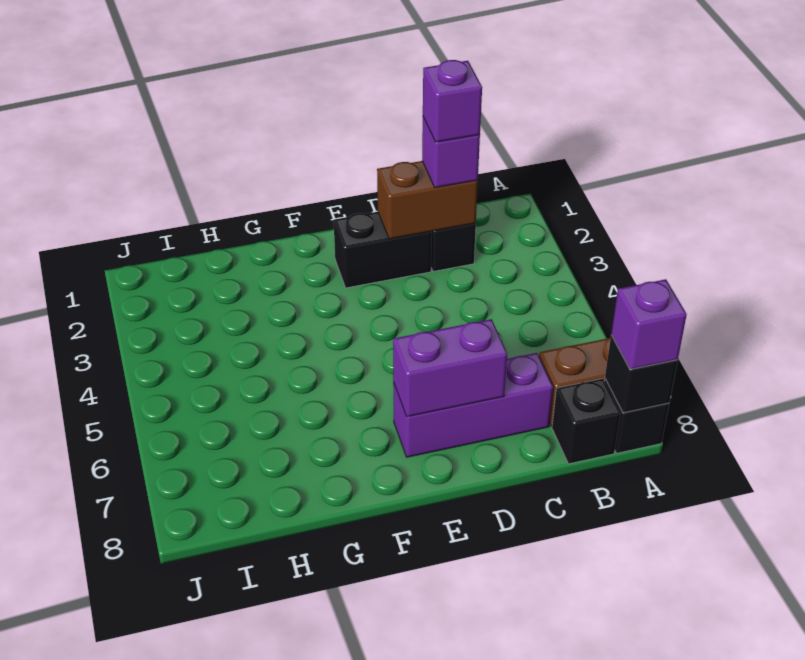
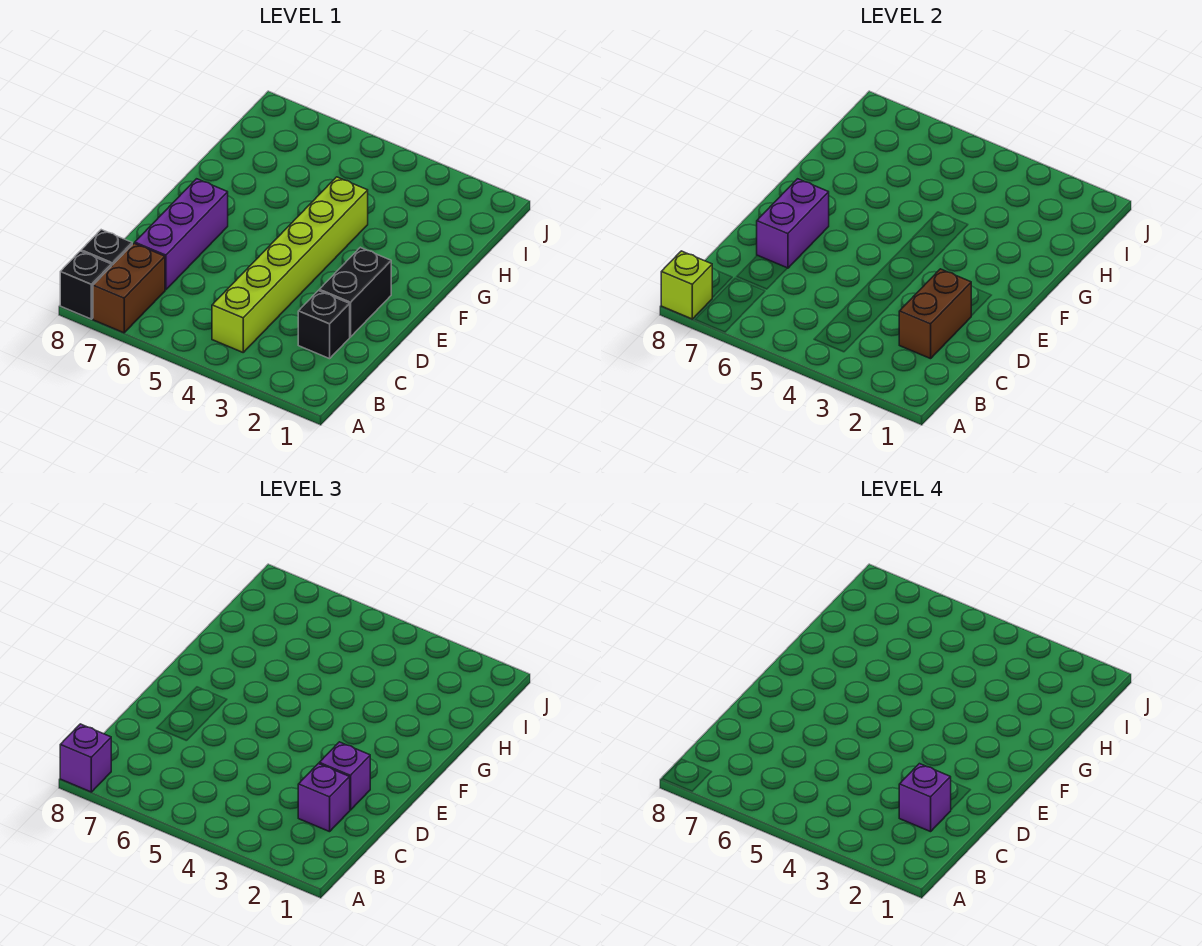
black brick A8 level 2 -> lime brick A8 level 2
none -> lime brick B4:G4 level 1
none -> purple brick D2 level 3

